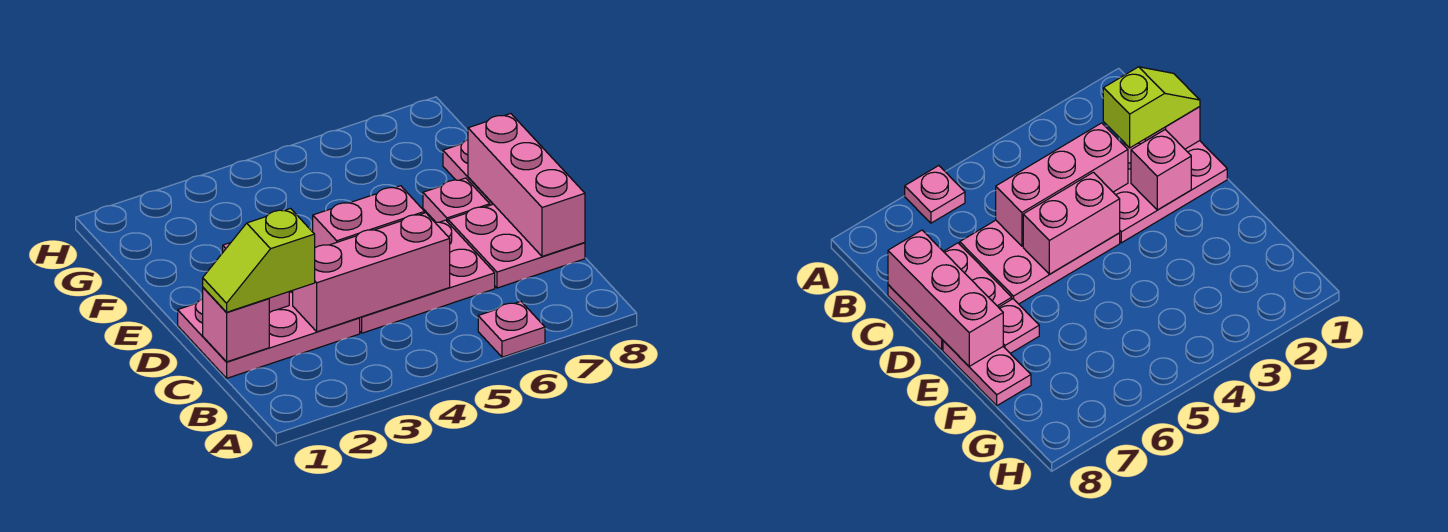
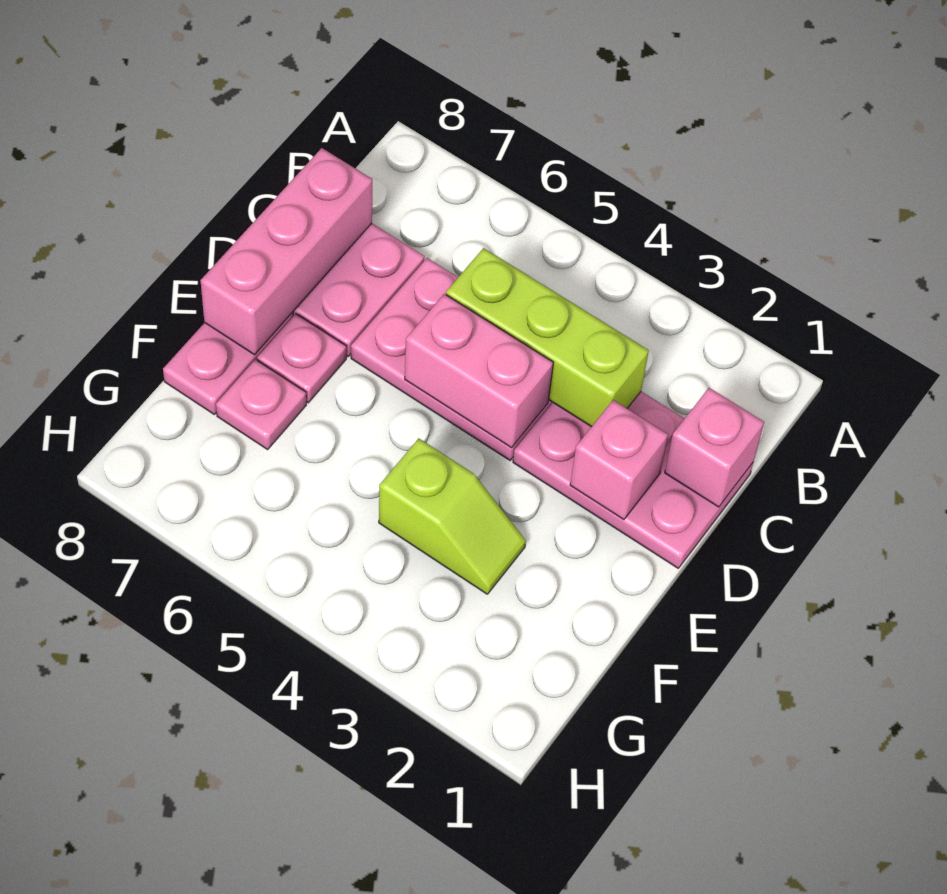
pink plate A6 level 1 -> pink plate F7 level 1
lime slope C1:C2 level 3 top 2 -> lime slope F3:F4 level 1 top 4
pink brick C3:C5 level 2 -> lime brick C3:C5 level 2

